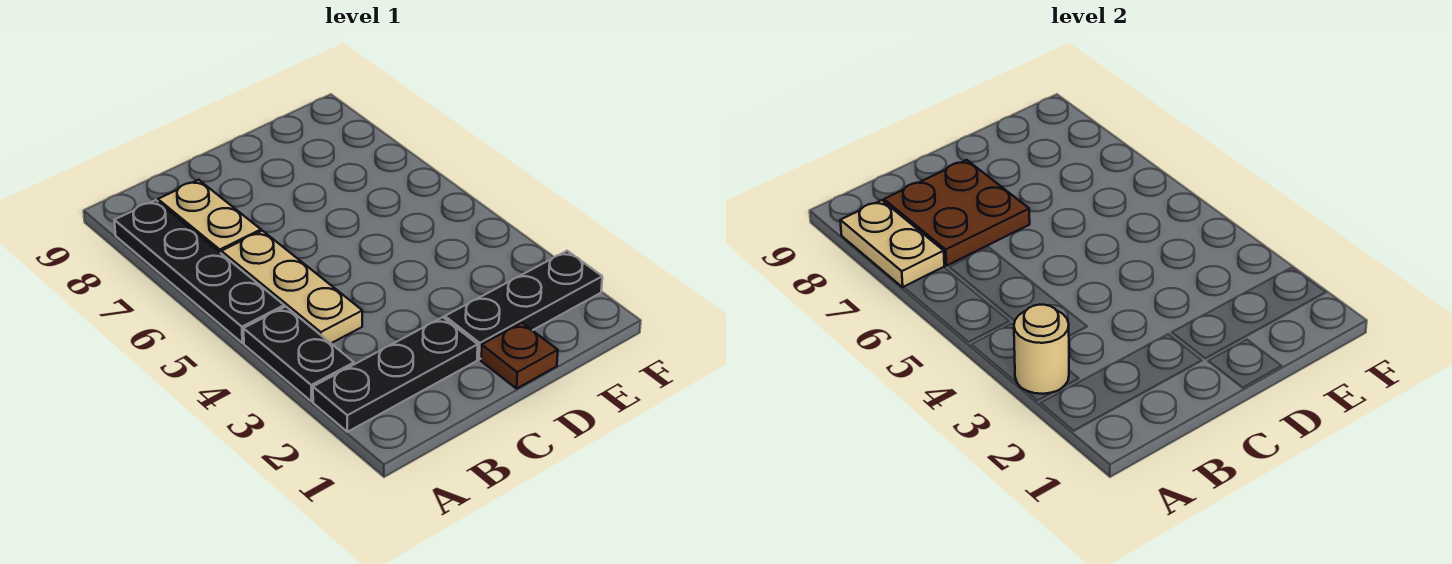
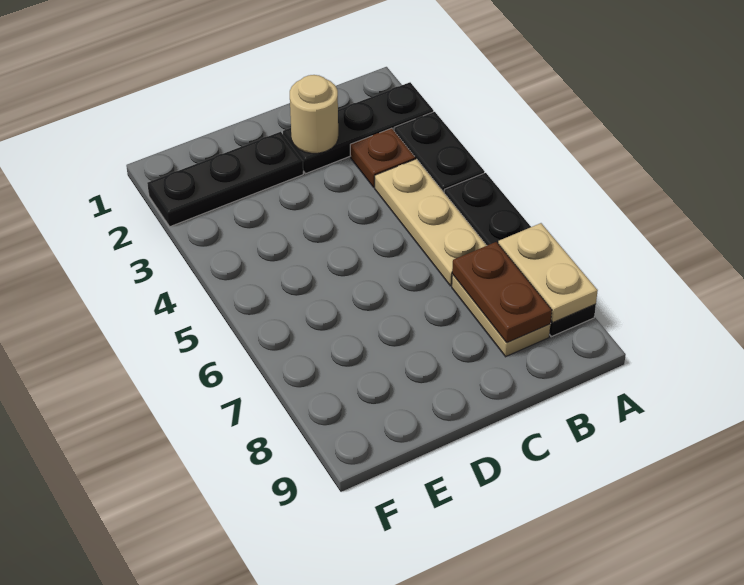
tan round brick A3 level 2 -> tan round brick C2 level 2
brown plate B7:C8 level 2 -> brown plate B7:B8 level 2
brown plate D1 level 1 -> brown plate B3 level 1

